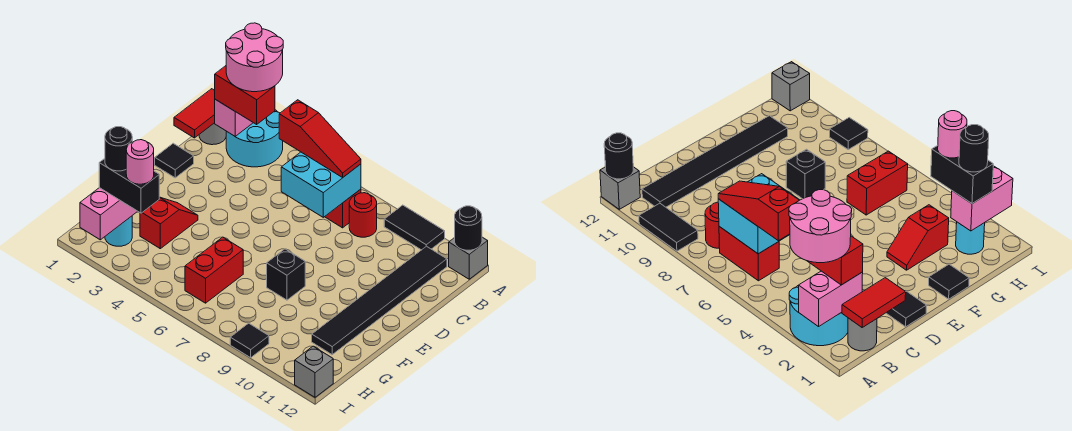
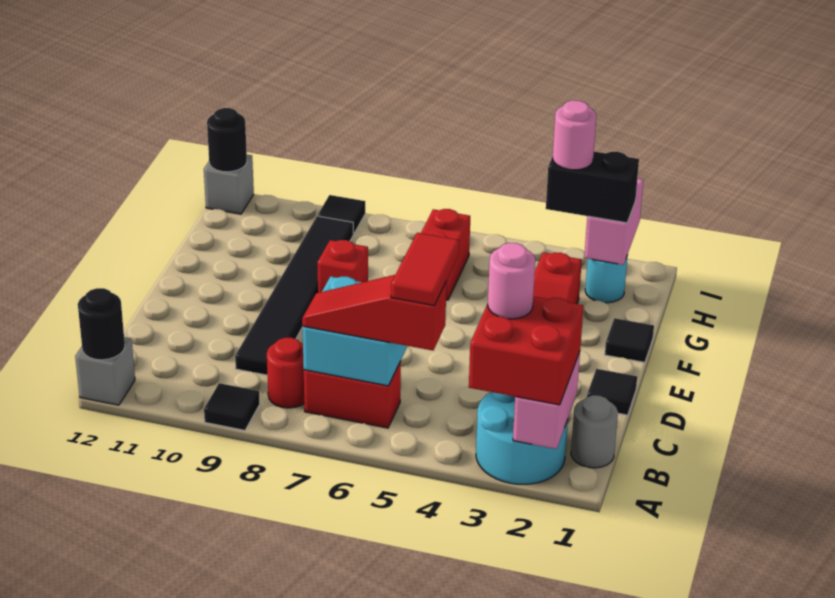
pink round brick A2:B3 level 4 -> pink round brick B3 level 4
black tile A9:A10 level 1 -> black tile A9 level 1
red tile B1:C1 level 2 -> red tile B5:C5 level 4
red brick B2:B3 level 3 -> red brick A2:B3 level 3
black tile B11:G11 level 1 -> black tile C9:H9 level 1
black brick F8 level 1 -> red brick F8 level 1
black round brick H2 level 4 -> black round brick I12 level 2

